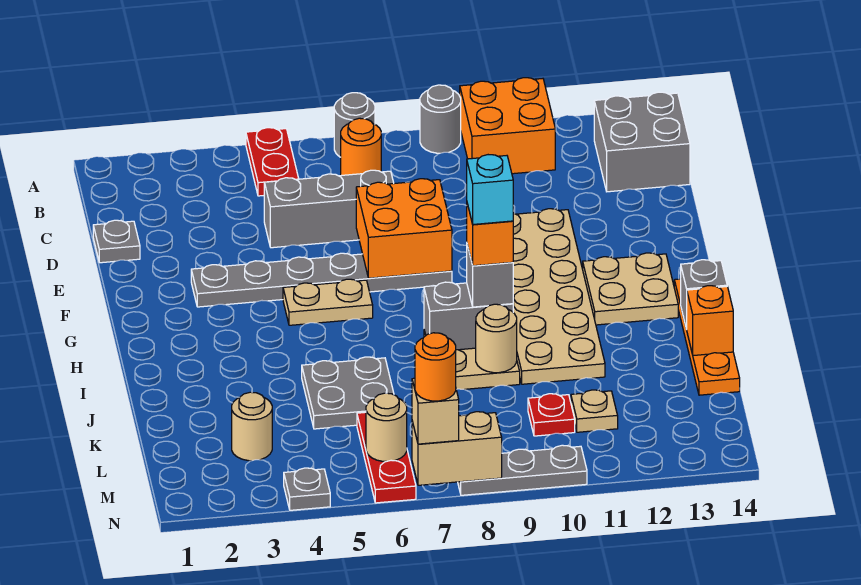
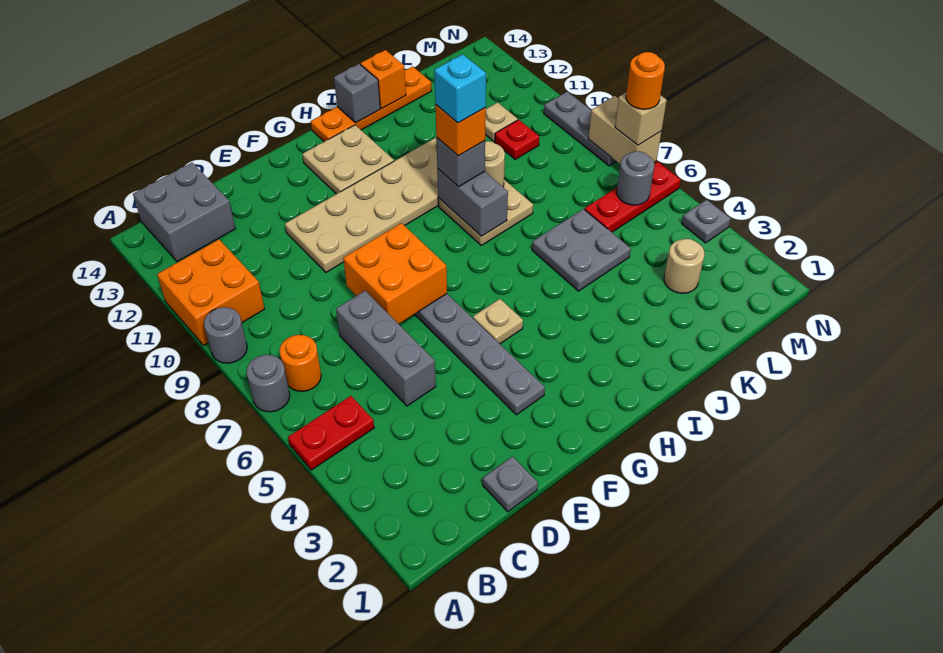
tan plate G5:G6 level 1 -> tan plate G5 level 1
tan round brick M6 level 2 -> grey round brick M6 level 2

